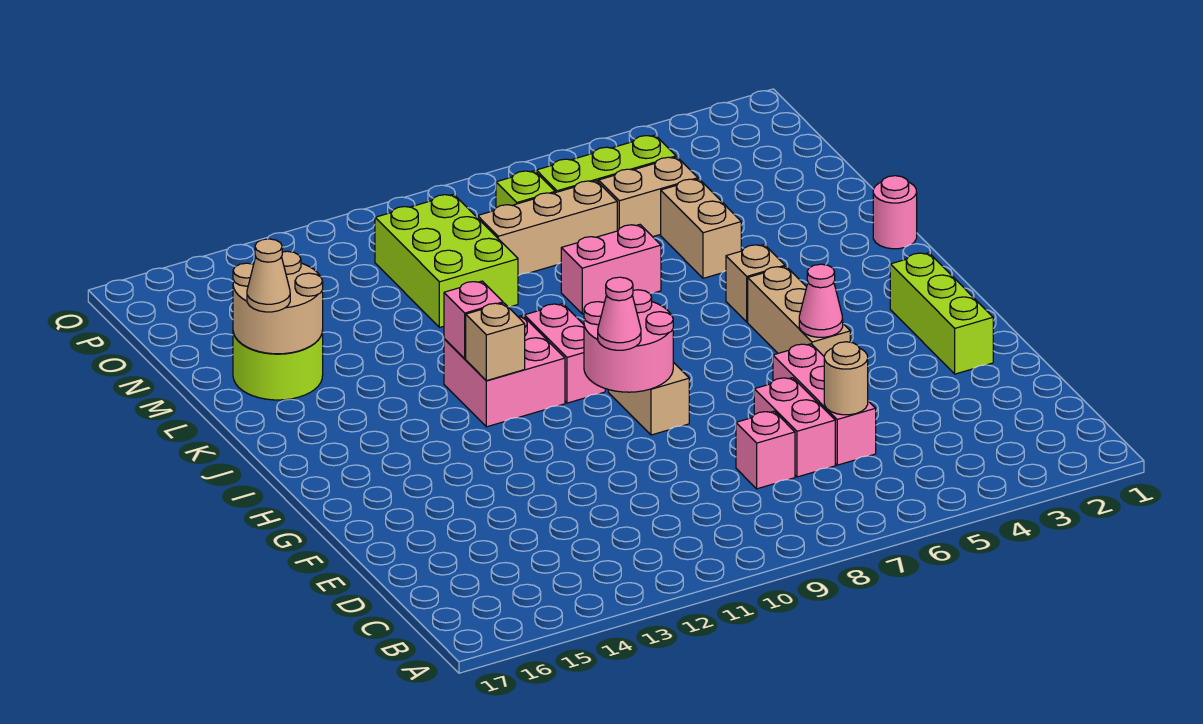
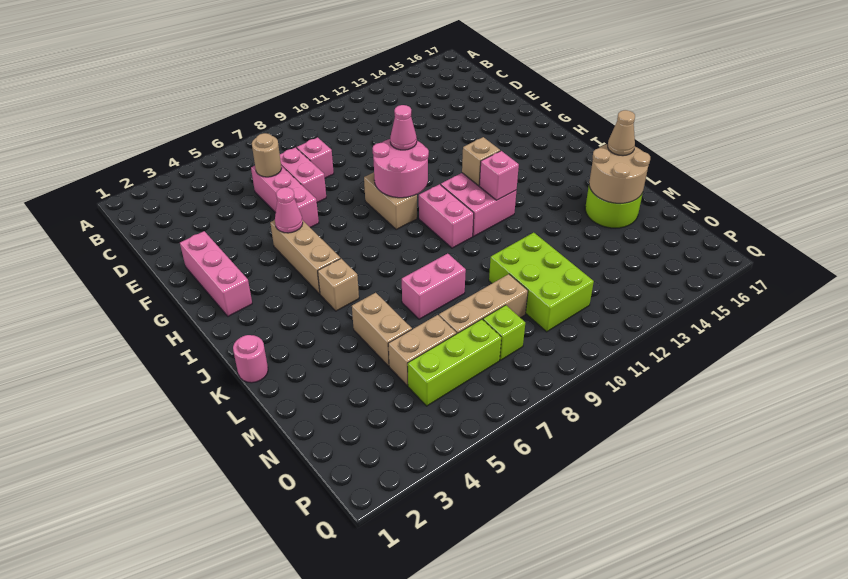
lime brick F2:H2 level 1 -> pink brick F2:H2 level 1

